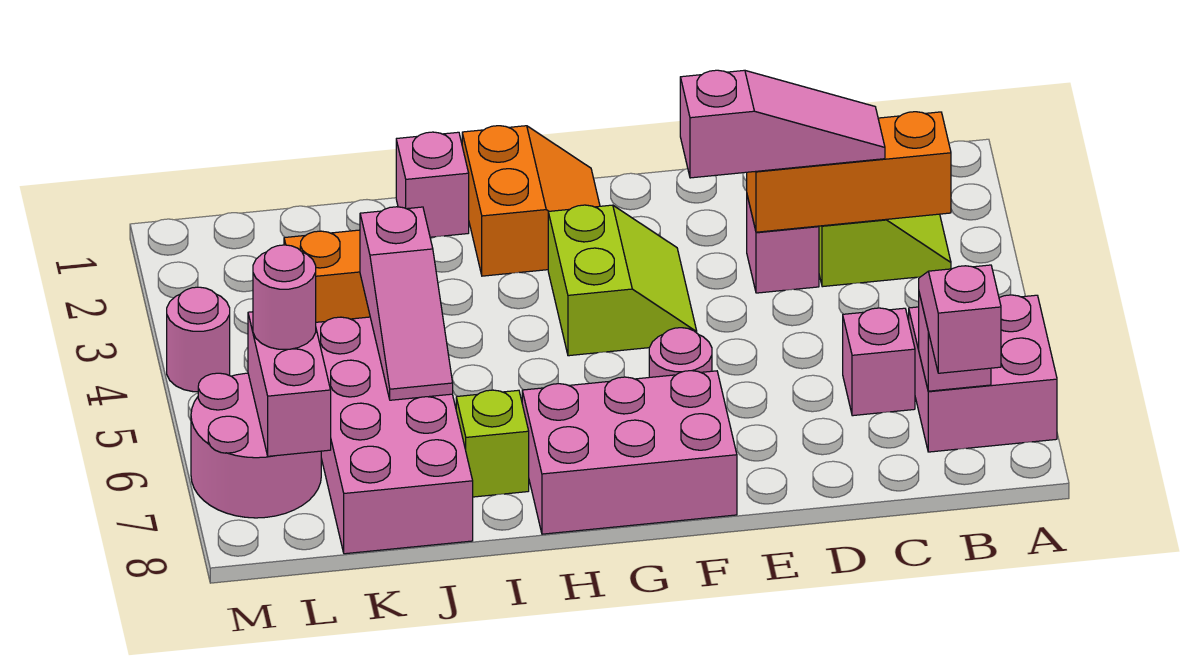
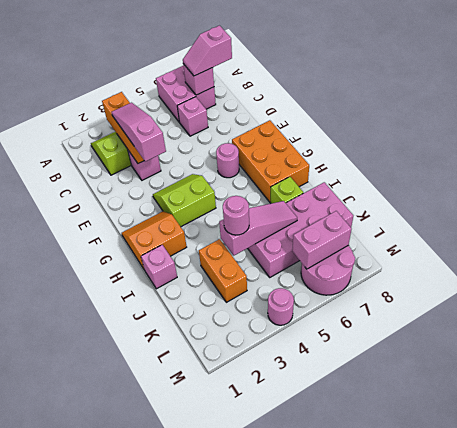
pink brick F7:H8 level 1 -> orange brick F7:H8 level 1
pink round brick L6 level 3 -> pink round brick J4 level 3

